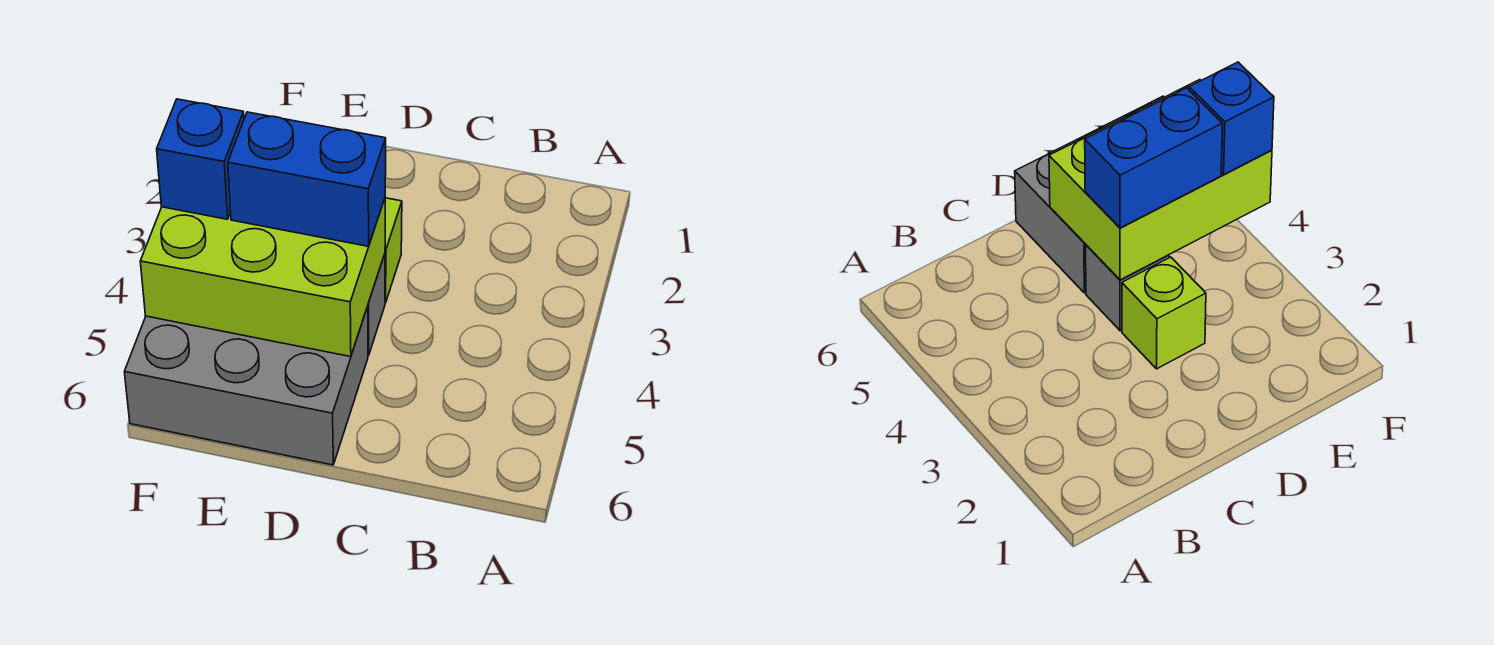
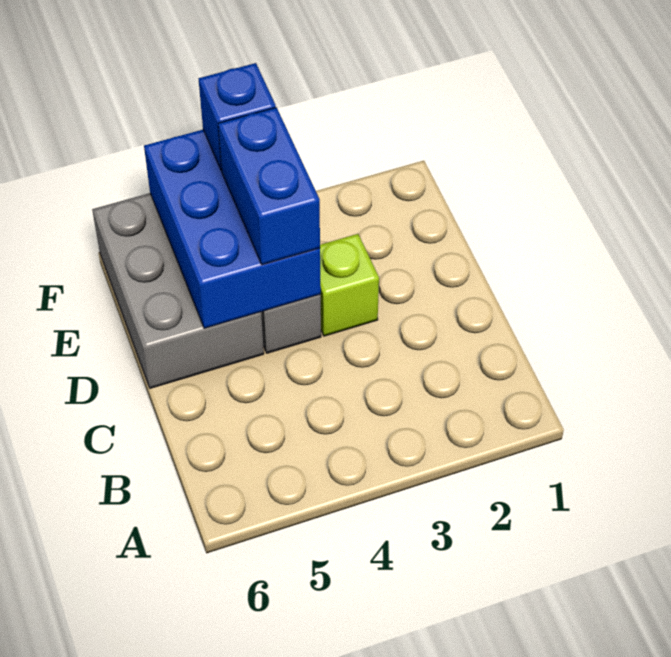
lime brick D4:F5 level 2 -> blue brick D4:F5 level 2

